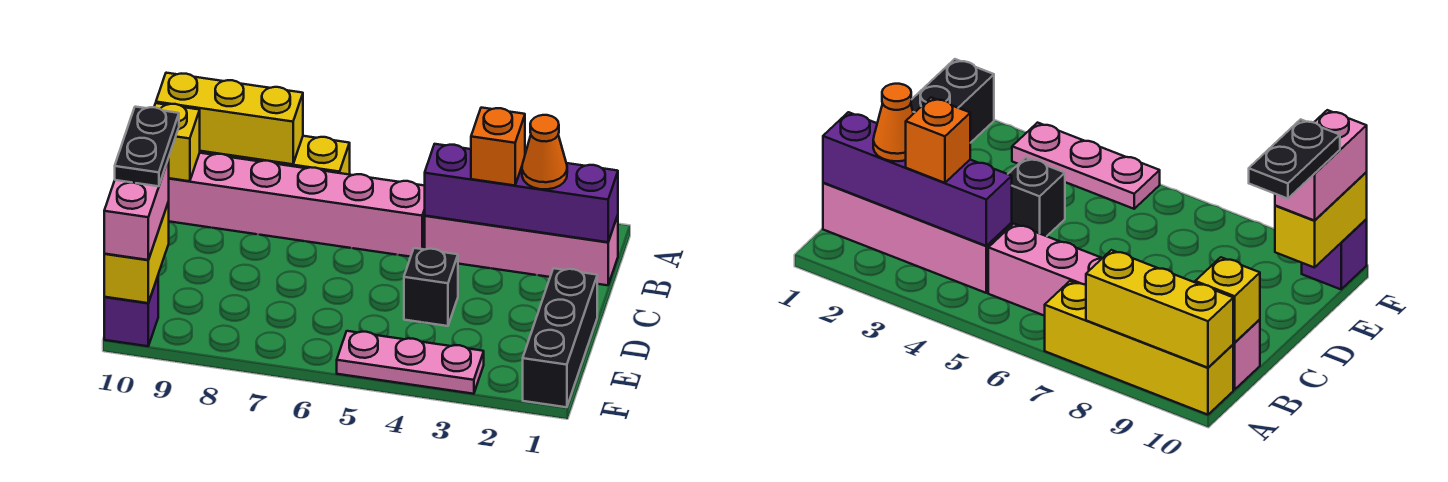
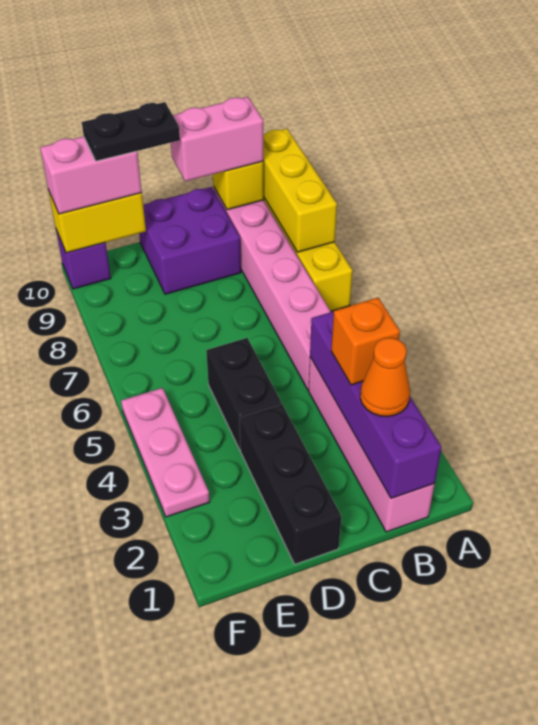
none -> pink brick B10:C10 level 3
none -> purple brick C9:D10 level 1
black brick D1:F1 level 1 -> black brick D1:D3 level 1
black brick D4 level 1 -> black brick D4:D5 level 1

